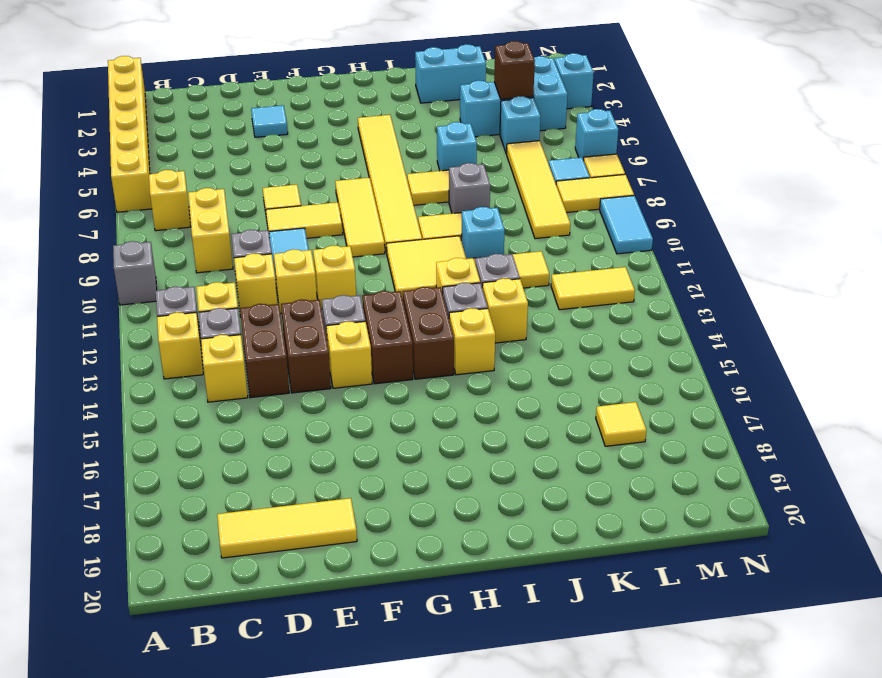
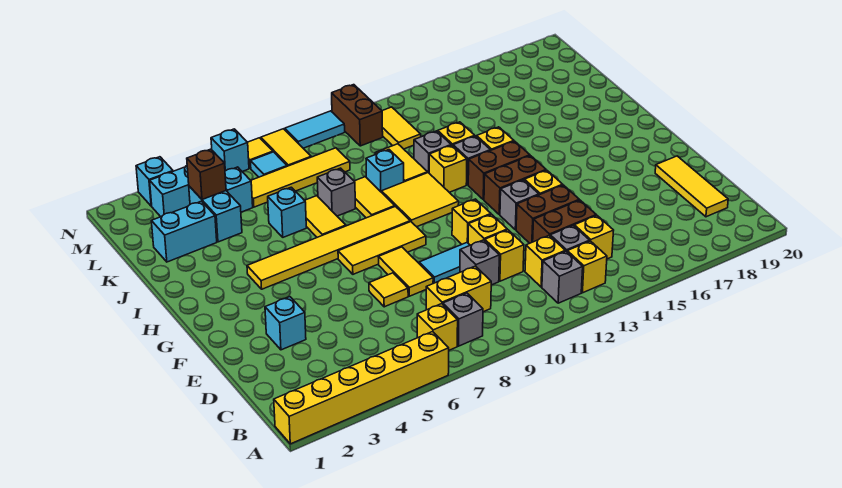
grey brick A10 level 1 -> grey brick B8 level 1
cyan tile E3 level 1 -> cyan brick E3 level 1
cyan brick J2:K2 level 1 -> cyan brick K2:K3 level 1
yellow tile L17 level 1 -> none
none -> brown brick M11:N11 level 1

